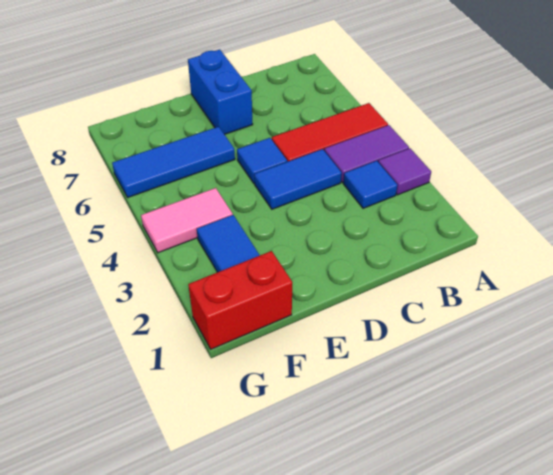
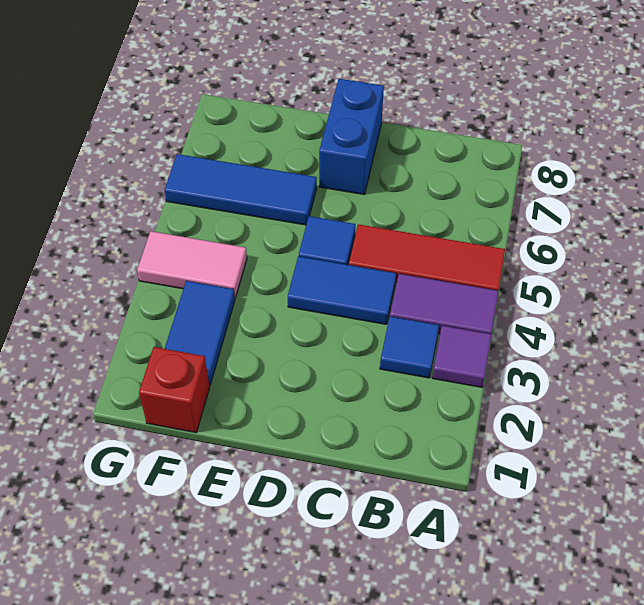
red brick F1:G1 level 1 -> red brick F1 level 1

